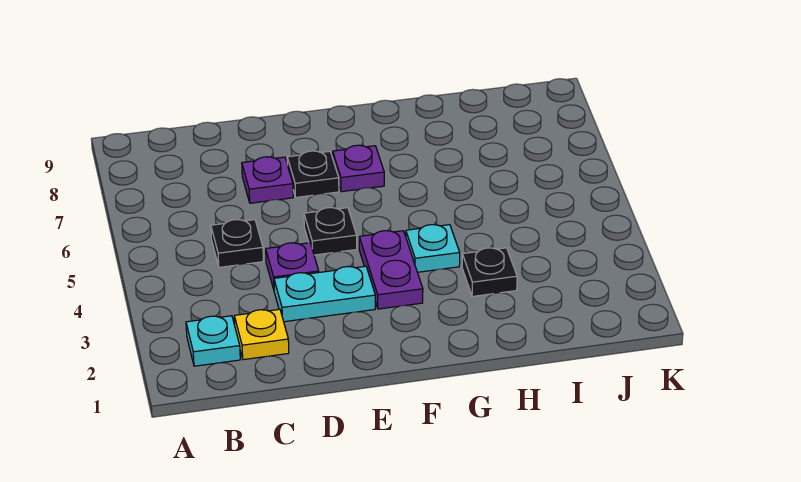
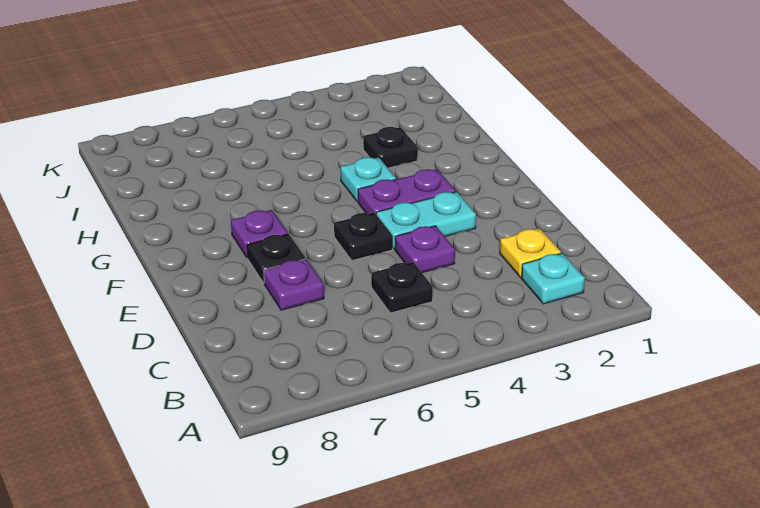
cyan plate D3:E3 level 1 -> cyan plate E3:E4 level 1

